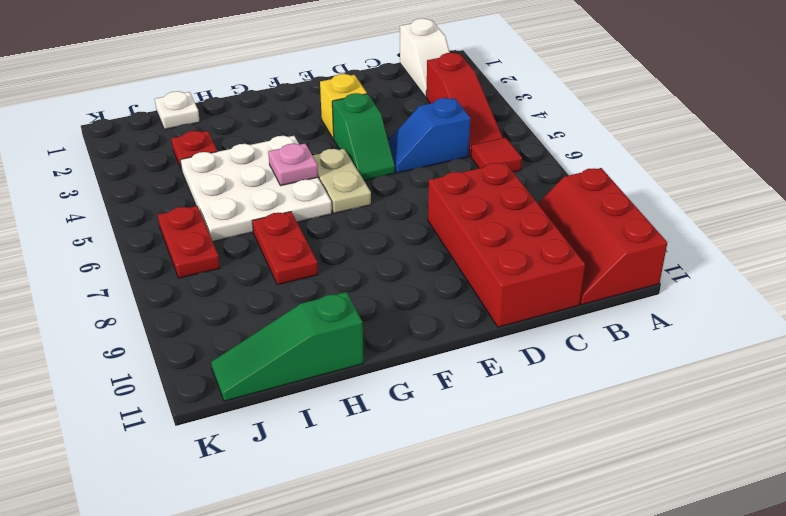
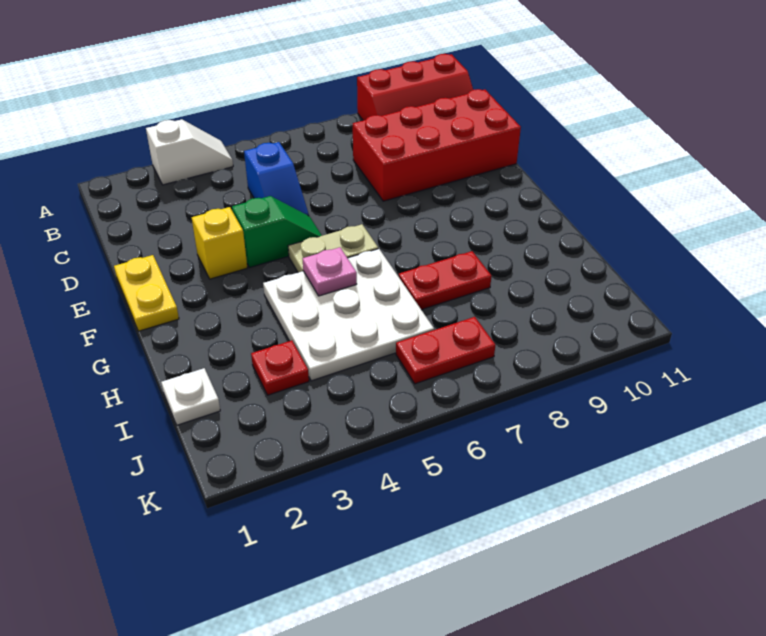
white slope B1:B2 level 1 top 1 -> white slope A3:A4 level 1 top 3
red slope B3:B5 level 1 top 3 -> none
red tile B6 level 1 -> none
none -> yellow plate E1:F1 level 1
green slope H11:J11 level 1 top H -> none

